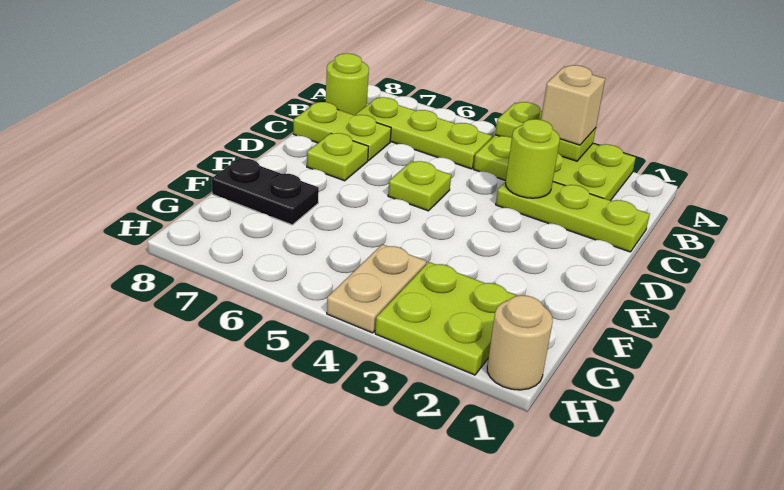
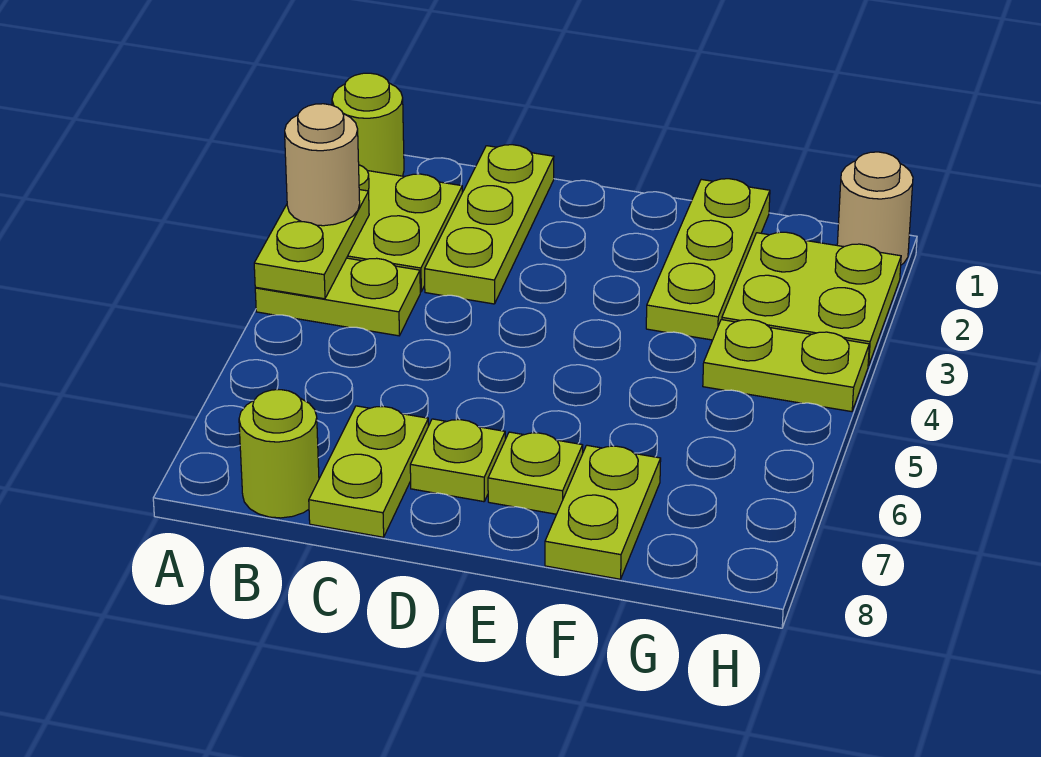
tan brick A3 level 3 -> tan round brick A3 level 3
lime plate B5:B7 level 1 -> lime plate F1:F3 level 1
lime round brick C3 level 2 -> lime round brick A1 level 1
lime plate D5 level 1 -> lime plate E7 level 1
black plate F7:F8 level 1 -> lime plate F7:F8 level 1
tan plate G4:H4 level 1 -> lime plate G4:H4 level 1

